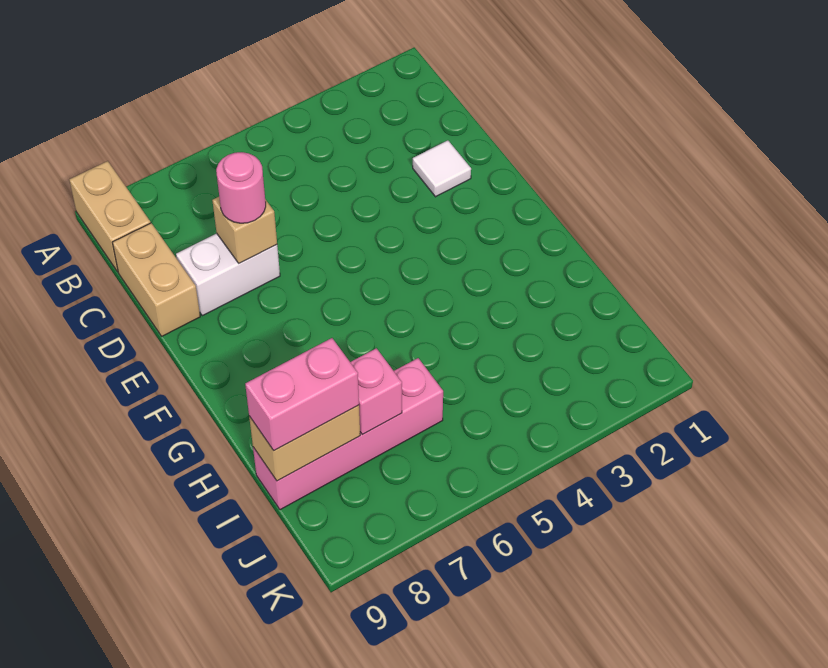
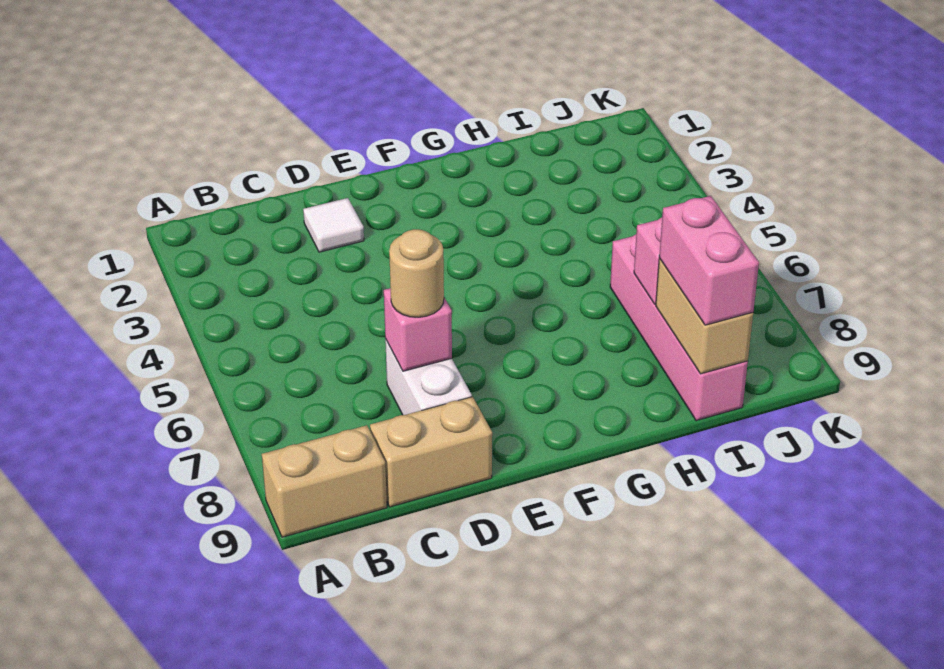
tan brick D7 level 2 -> pink brick D7 level 2
pink round brick D7 level 3 -> tan round brick D7 level 3

